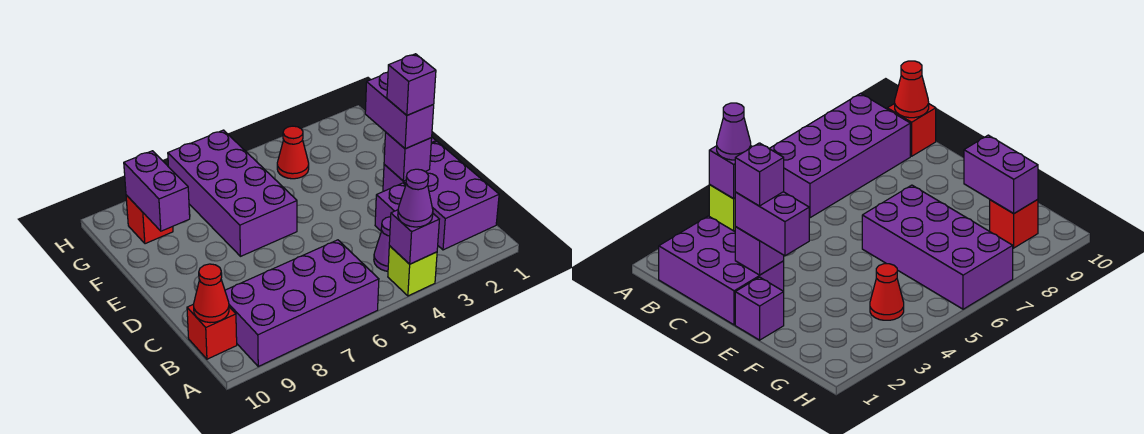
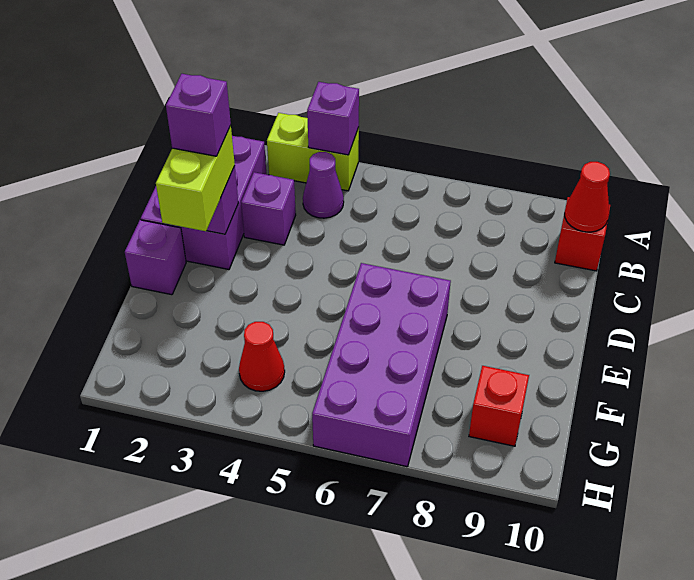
lime brick A4 level 1 -> lime brick A3:A4 level 1
purple cone A4 level 3 -> none
purple brick A6:B9 level 1 -> none
purple brick D2:E2 level 3 -> lime brick D2:E2 level 3
purple brick F9:G9 level 2 -> none

